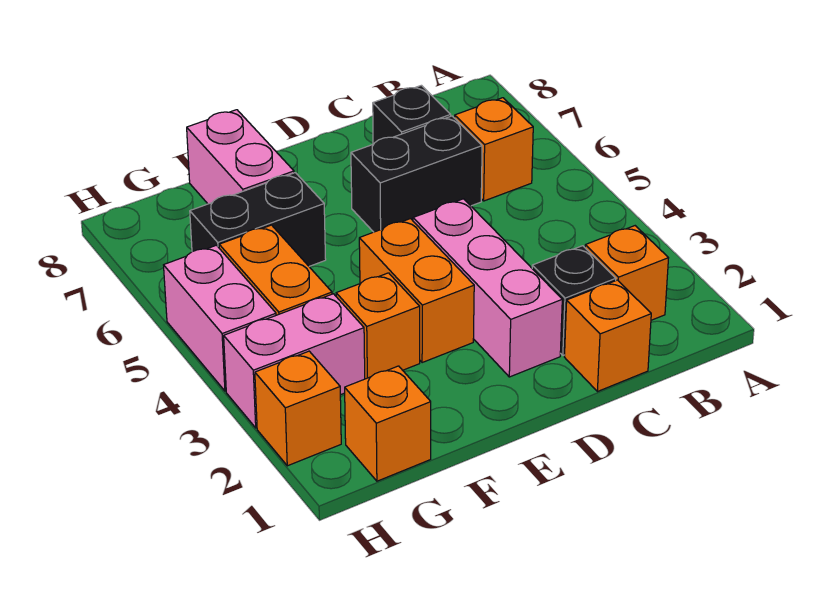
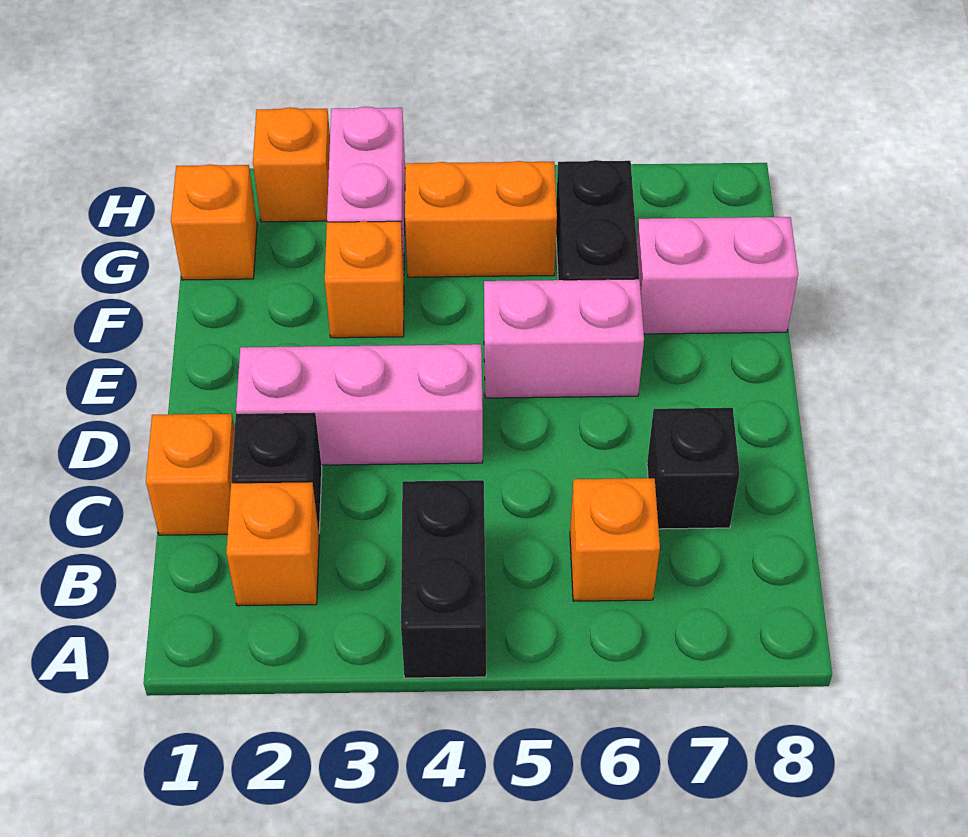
black brick C6:D6 level 1 -> black brick A4:B4 level 1
orange brick E3:E4 level 1 -> none
pink brick H4:H5 level 1 -> pink brick E5:E6 level 1

